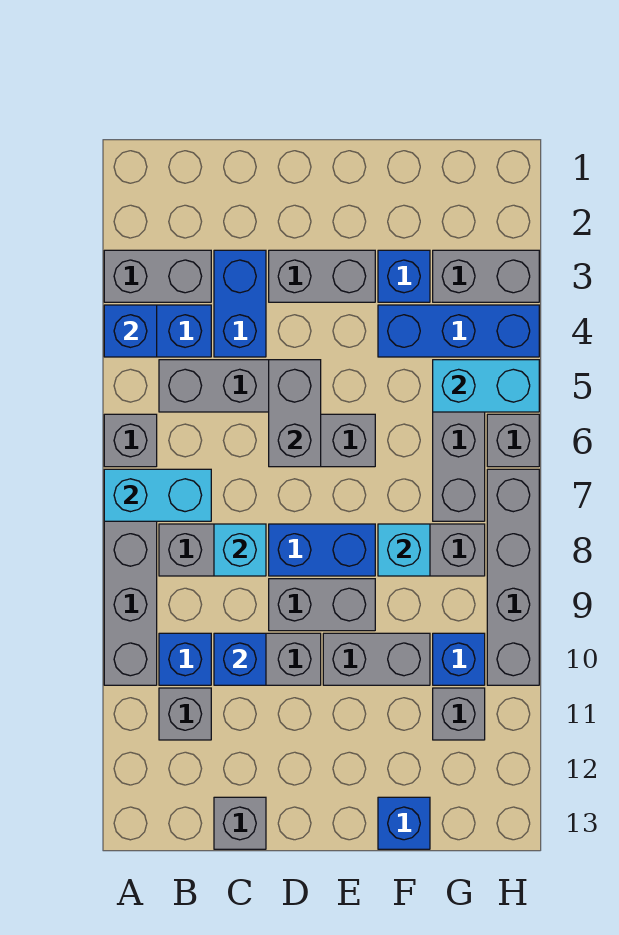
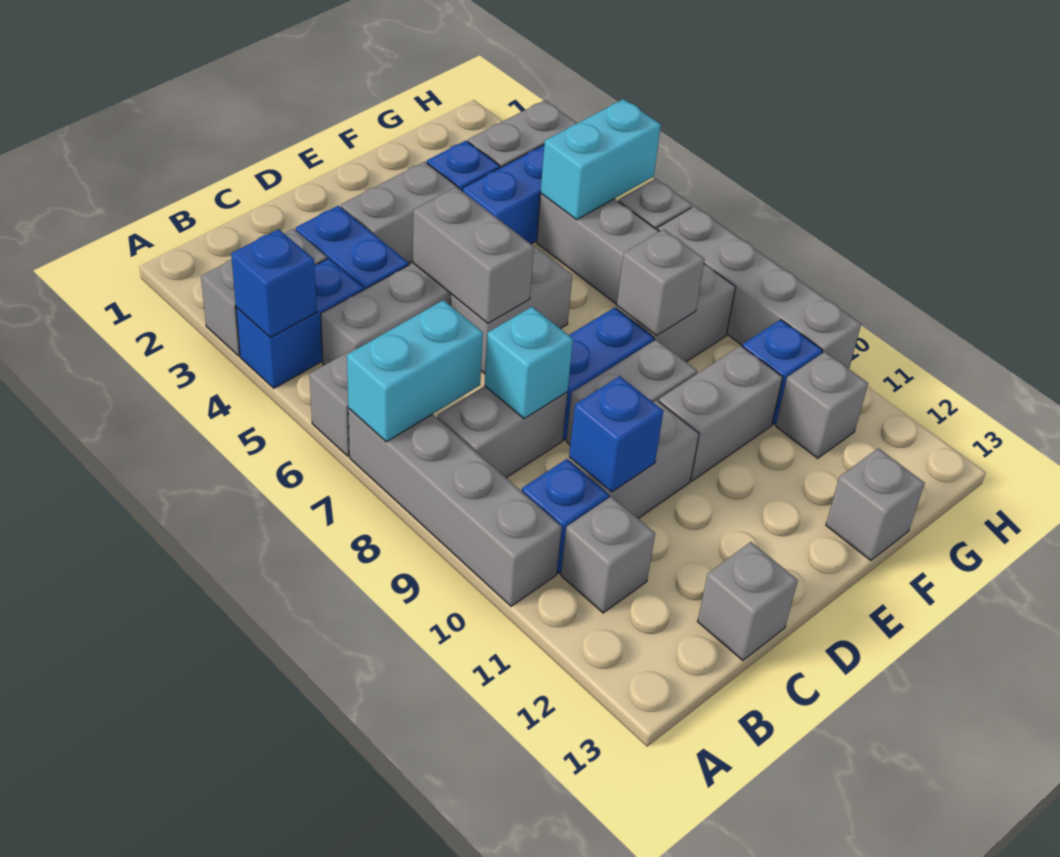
cyan brick F8 level 2 -> grey brick F8 level 2
blue brick F13 level 1 -> grey brick F13 level 1

